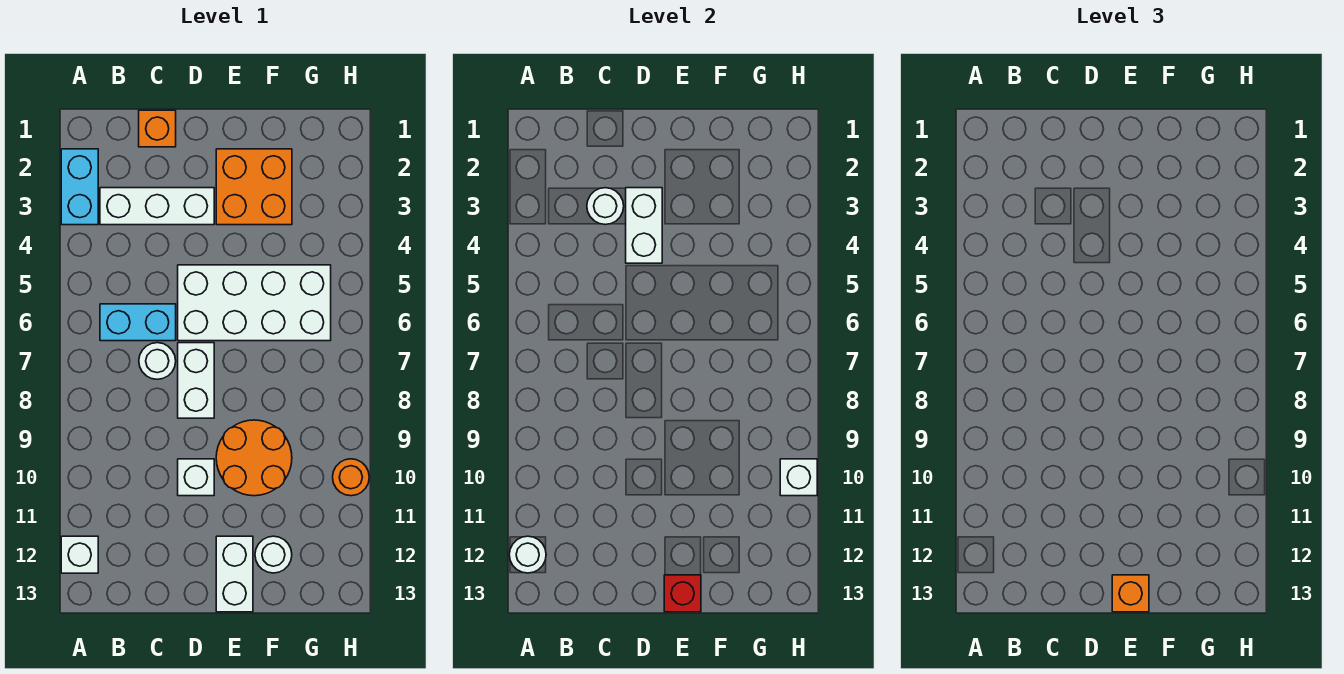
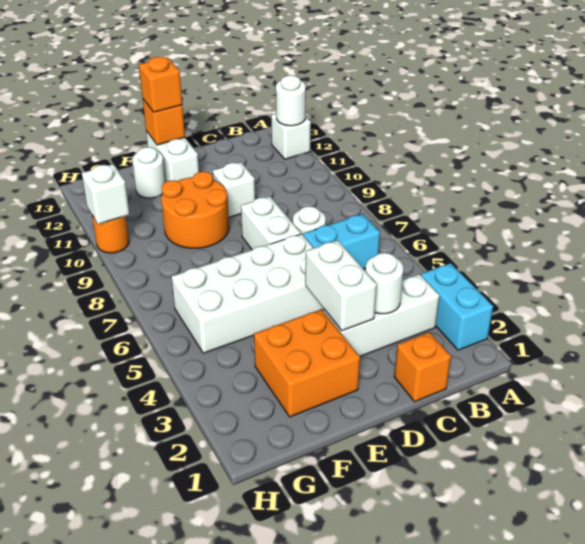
red brick E13 level 2 -> orange brick E13 level 2

